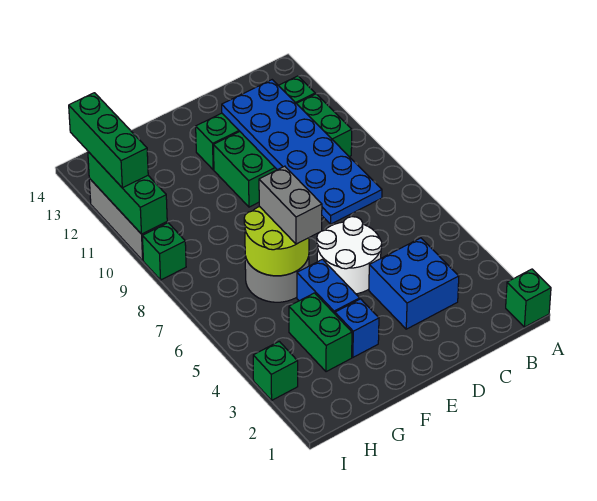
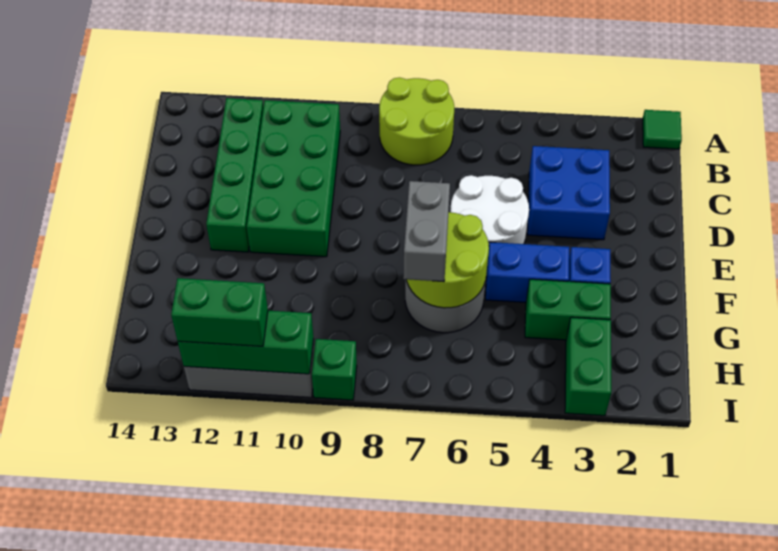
green brick A1 level 1 -> green tile A1 level 1
none -> lime round brick A7:B8 level 1
blue plate C7:D12 level 2 -> none
grey brick F6:F7 level 3 -> grey brick F7:G7 level 3
green brick I3 level 1 -> green brick H3:I3 level 1
green brick I11:I13 level 3 -> green brick I11:I12 level 3

